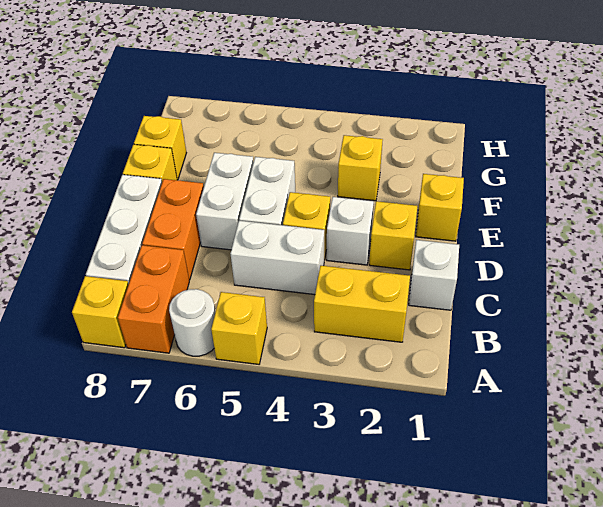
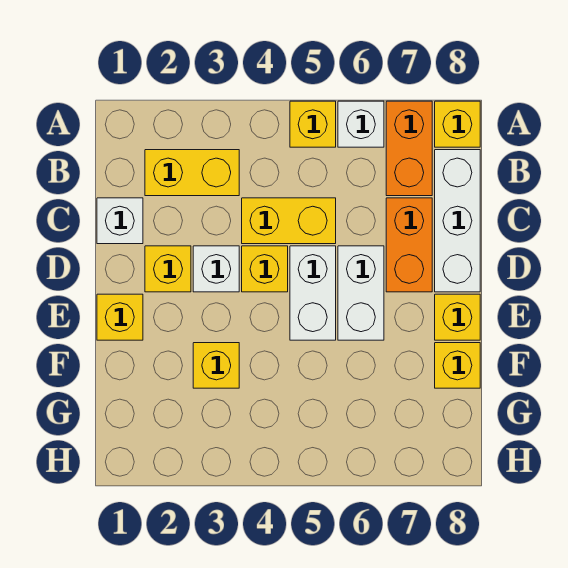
white round brick A6 level 1 -> white brick A6 level 1
white brick C4:C5 level 1 -> yellow brick C4:C5 level 1

